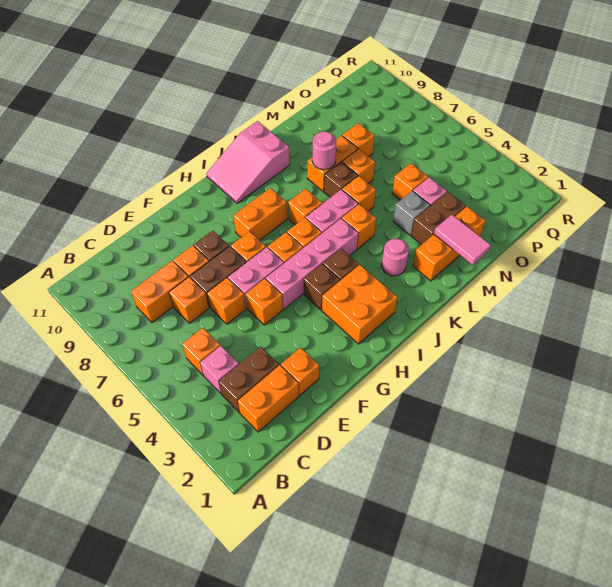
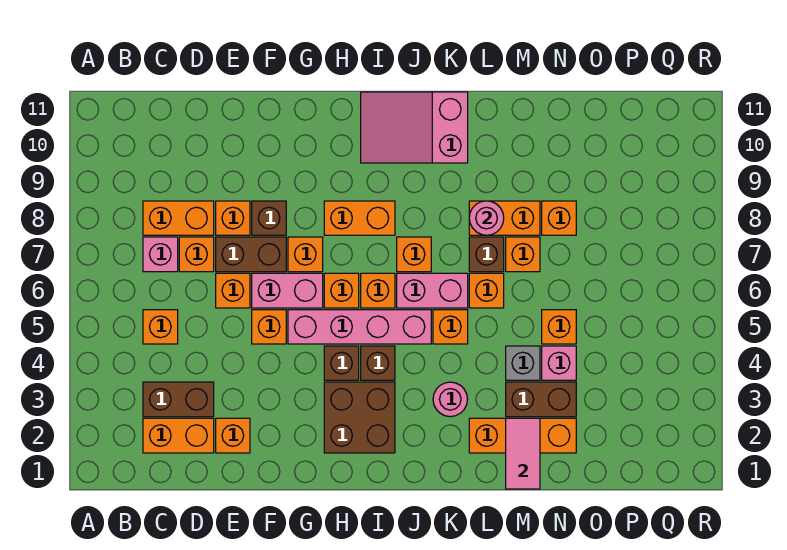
pink brick C4 level 1 -> pink brick C7 level 1
orange brick H2:I3 level 1 -> brown brick H2:I3 level 1

